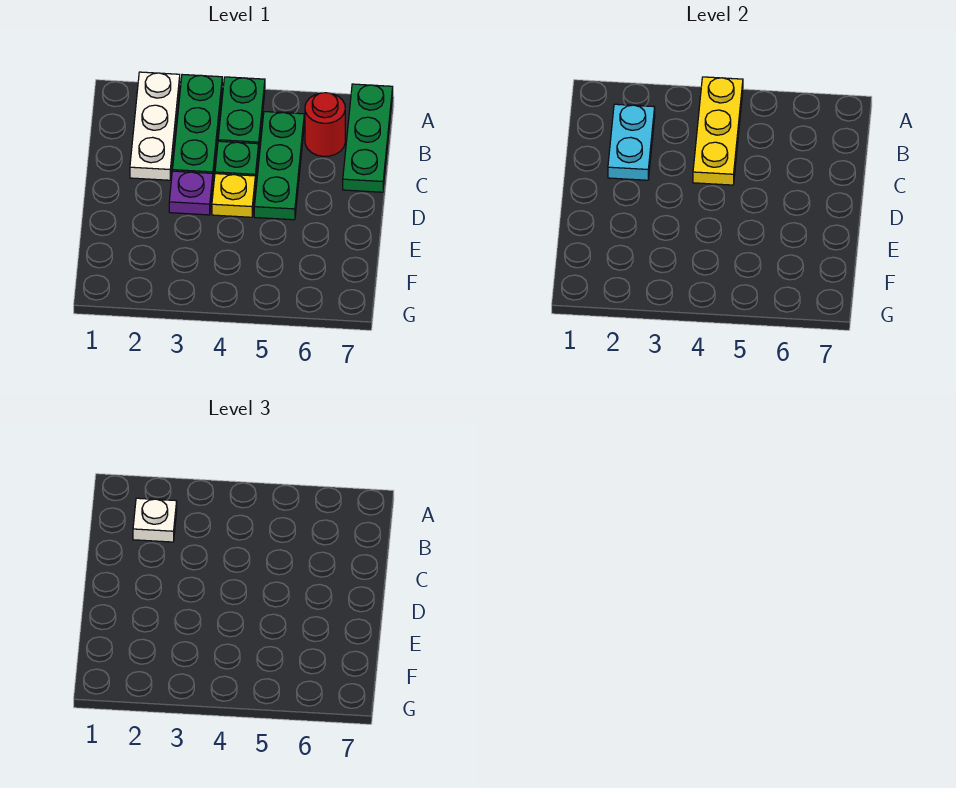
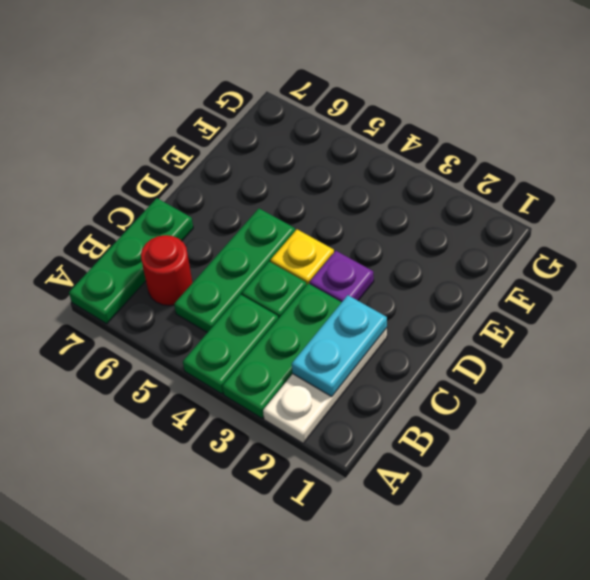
yellow plate A4:C4 level 2 -> none
white plate B2 level 3 -> none

